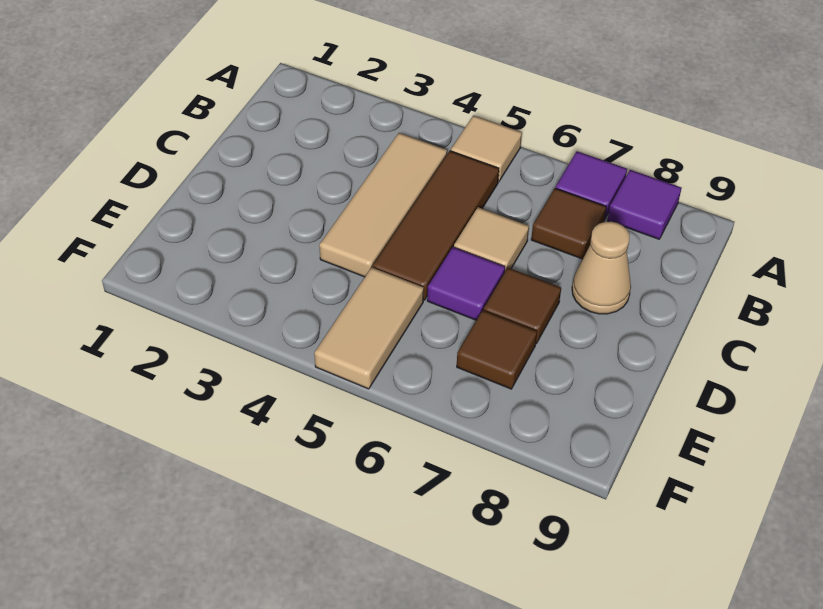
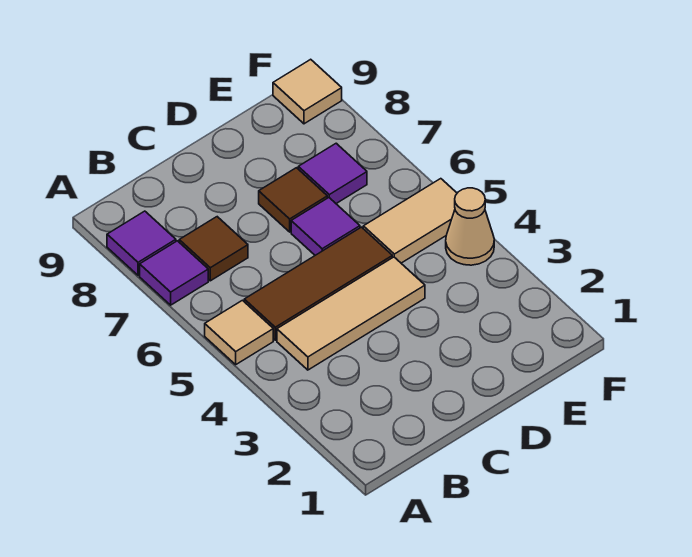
tan tile C6 level 1 -> tan tile F9 level 1
tan cone C8 level 1 -> tan cone F4 level 1
brown tile E7 level 1 -> purple tile E7 level 1

